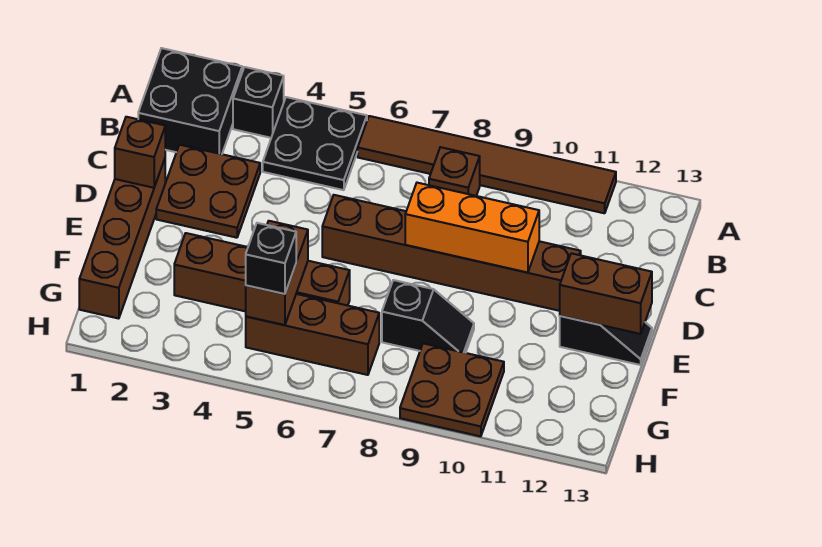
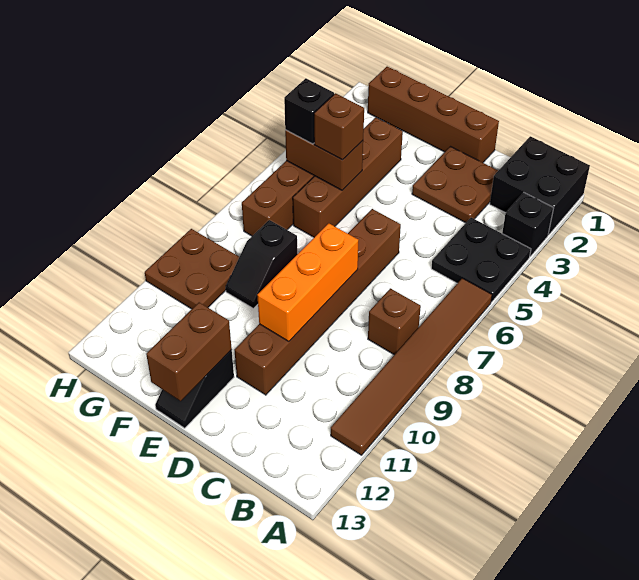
brown brick D1 level 2 -> brown brick F5 level 3

